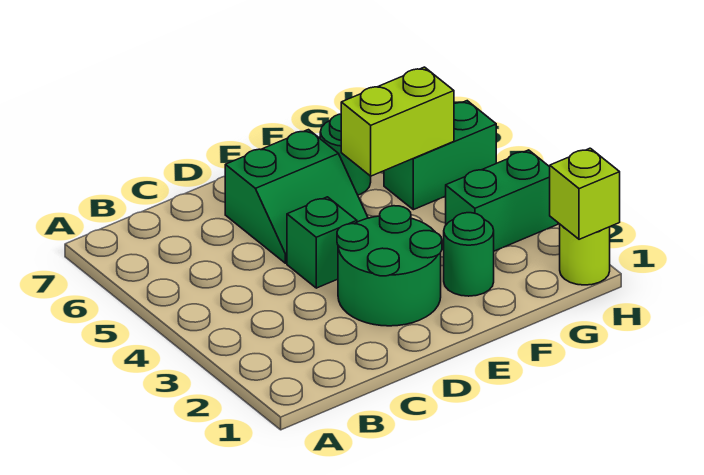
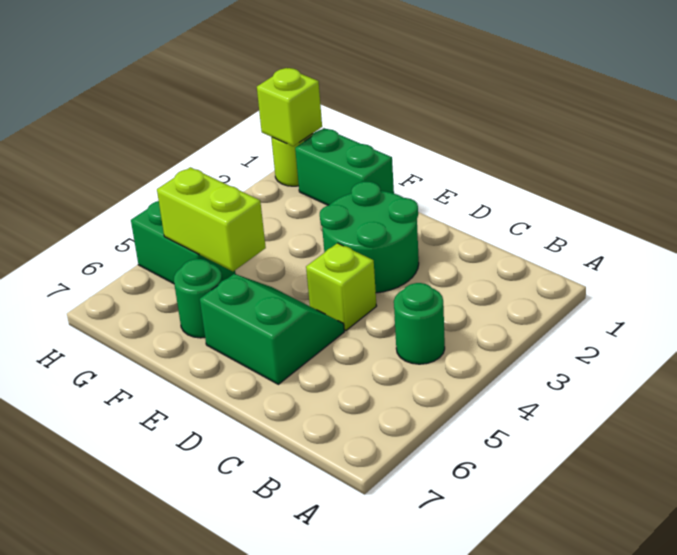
green brick D4 level 1 -> lime brick D4 level 1
green round brick F2 level 1 -> green round brick B4 level 1
green brick G3:H3 level 1 -> green brick F1:G1 level 1

